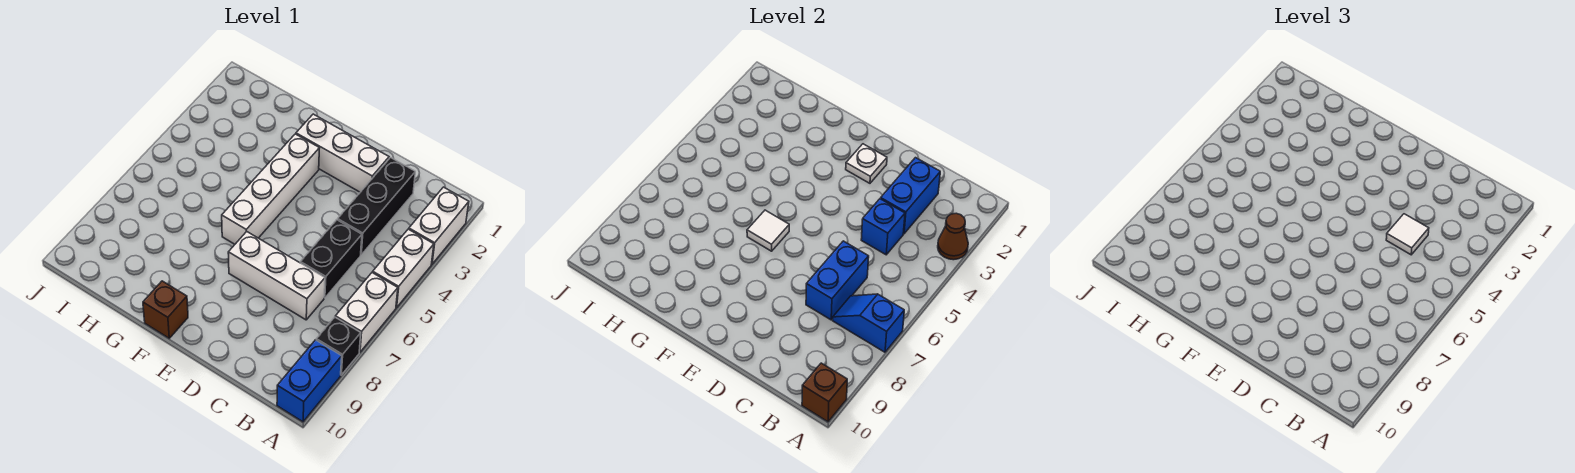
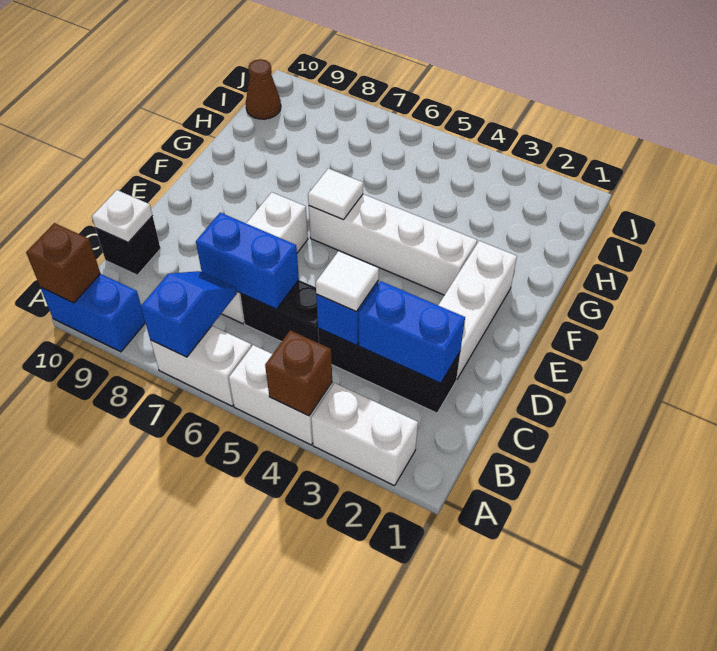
brown cone A3 level 2 -> brown cone I10 level 1
black brick A8 level 1 -> black brick C10 level 1
white plate E2 level 2 -> white plate C10 level 2
brown brick F10 level 1 -> brown brick A4 level 2

